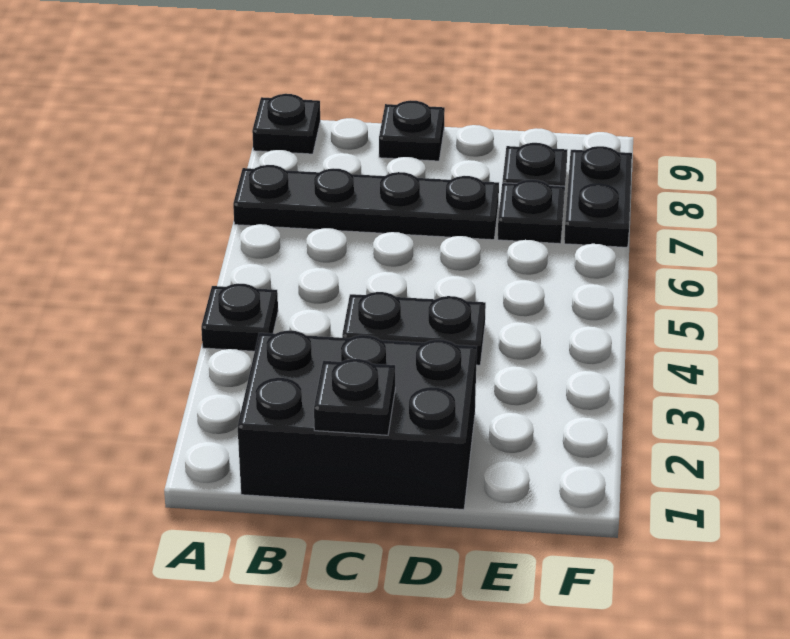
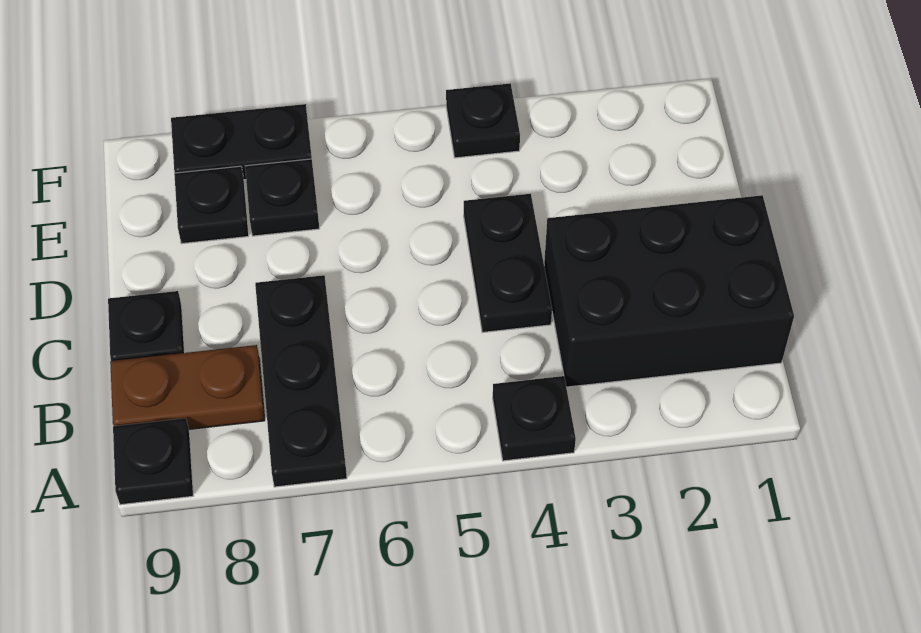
black plate A7:D7 level 1 -> black plate A7:C7 level 1
black brick B1:D2 level 1 -> black brick B1:C3 level 1
none -> brown plate B8:B9 level 1
black plate C1 level 2 -> black plate F4 level 1

